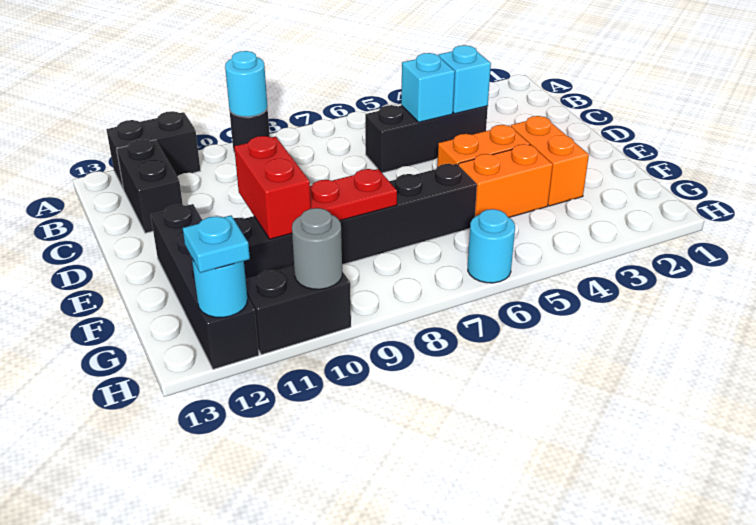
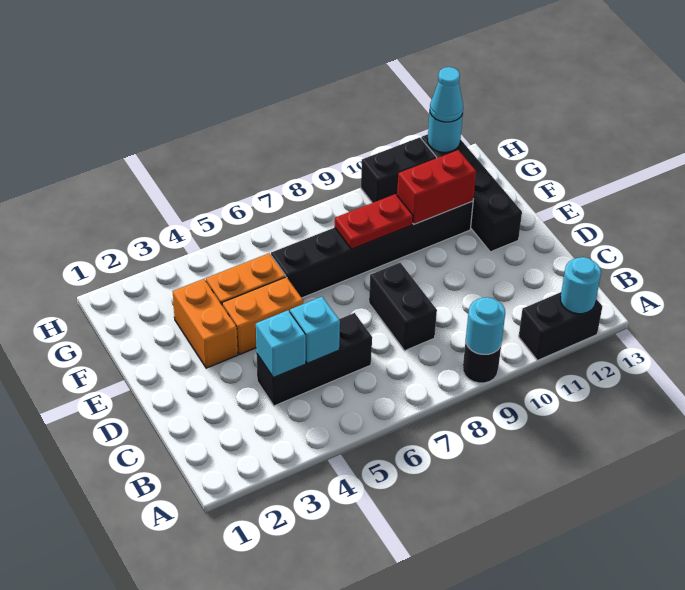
black brick B12:C12 level 1 -> black brick C8:D8 level 1
red brick E10:F10 level 2 -> red brick F10:F11 level 2
cyan round brick H6 level 1 -> cyan round brick A12 level 2
grey round brick H10 level 2 -> none
cyan plate H12 level 3 -> cyan cone H12 level 3

